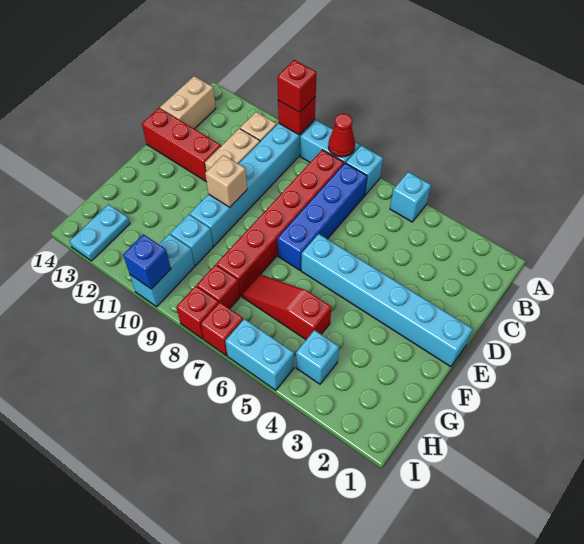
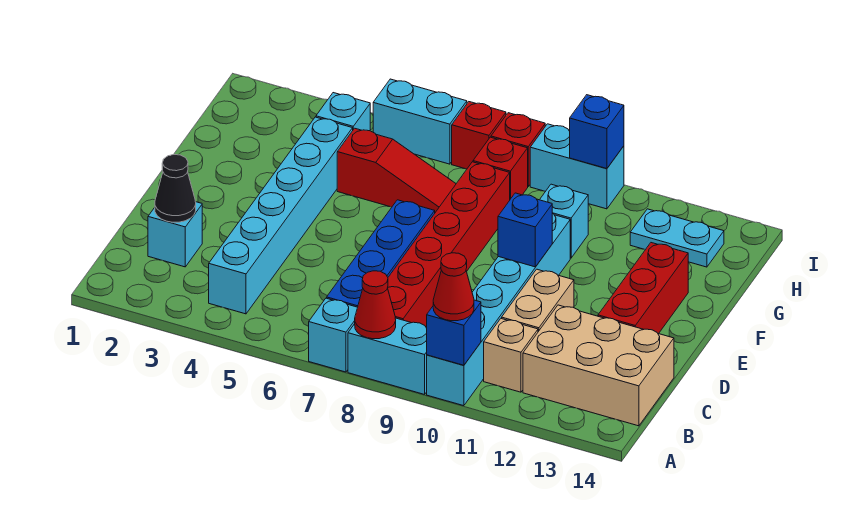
cyan brick A5 level 1 -> cyan brick C2 level 1
red brick A10 level 2 -> blue brick A10 level 2
red brick A10 level 3 -> red cone A10 level 3
tan brick B14:C14 level 1 -> tan brick B12:C14 level 1
none -> black cone C2 level 2
red brick D12:D14 level 1 -> red brick D13:F13 level 1
cyan brick E1:E6 level 1 -> cyan brick B4:G4 level 1
tan brick E10 level 2 -> blue brick E10 level 2
cyan brick H10:I10 level 1 -> cyan brick I9:I10 level 1
cyan plate H13:I13 level 1 -> cyan plate H12:H13 level 1

